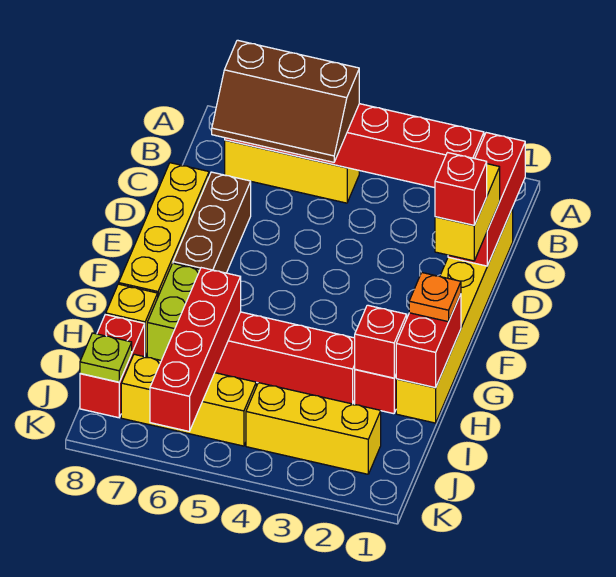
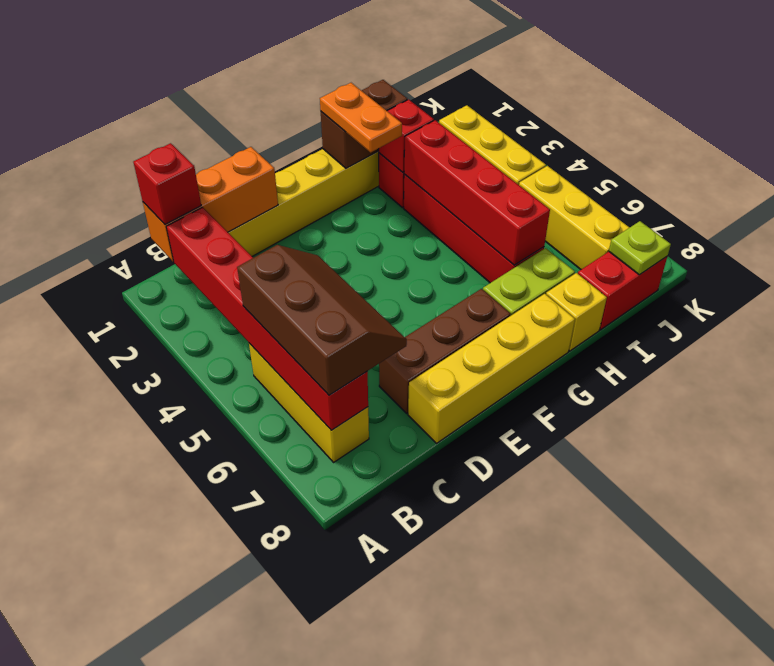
red brick B1:D1 level 2 -> orange brick B1:D1 level 2
yellow brick D1:E1 level 3 -> none
red brick E1 level 4 -> red brick B1 level 3
red brick G1:H1 level 2 -> brown brick G1:H1 level 2
orange plate G1 level 3 -> orange plate G1:G2 level 3
red brick H6:K6 level 2 -> red brick H3:H6 level 2

